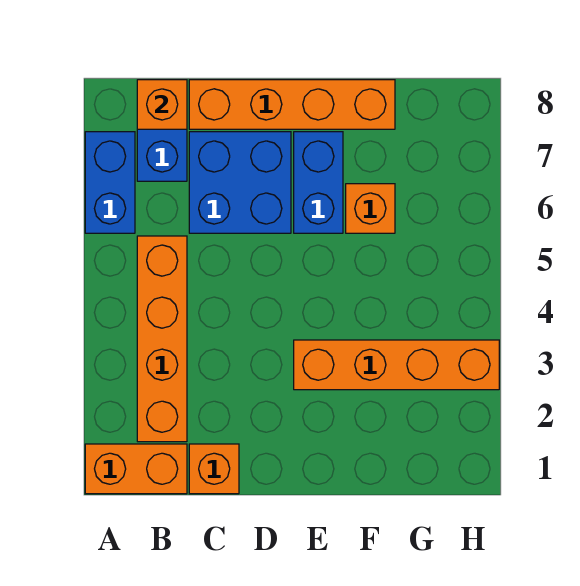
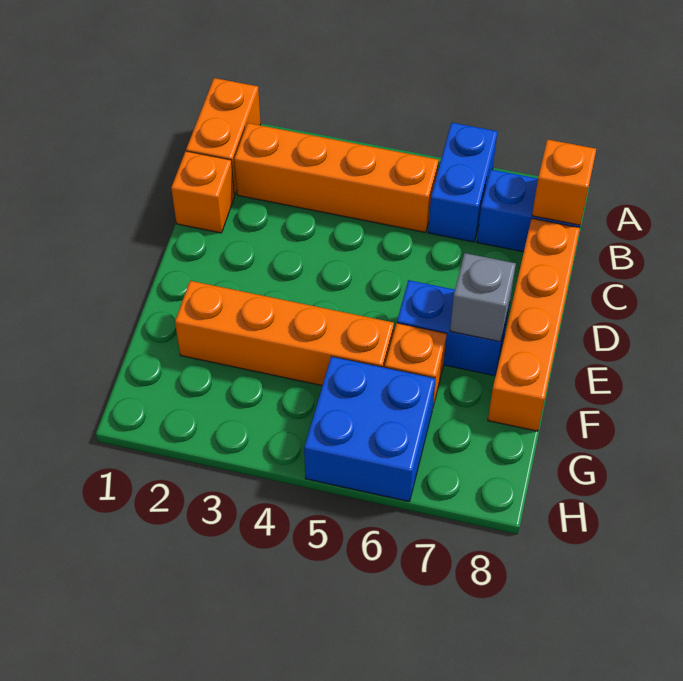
blue brick A6:A7 level 1 -> blue brick A6:B6 level 1
blue brick C6:D7 level 1 -> blue brick G5:H6 level 1
orange brick E3:H3 level 1 -> orange brick F2:F5 level 1
none -> grey brick E7 level 2

